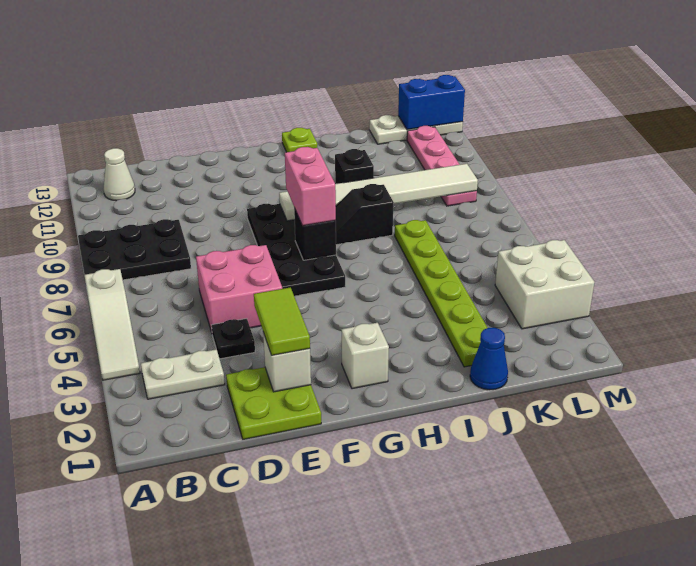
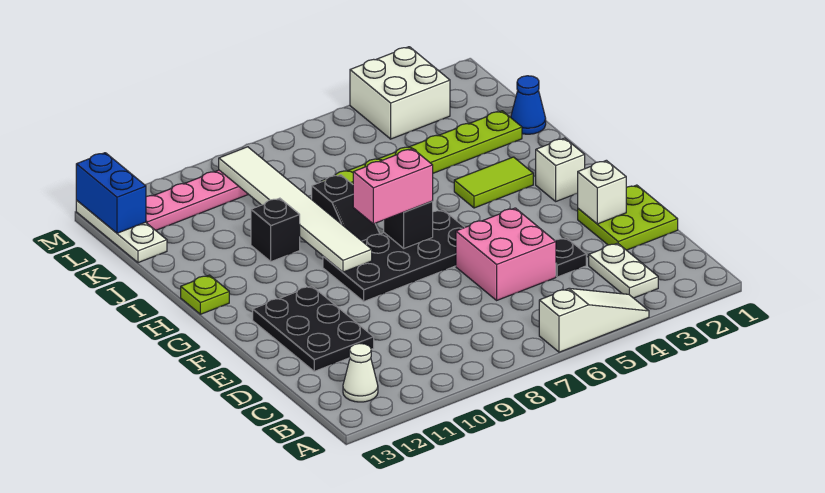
black plate A8:C9 level 1 -> black plate D11:F12 level 1
lime tile E2:E3 level 3 -> lime tile H3:H4 level 1

